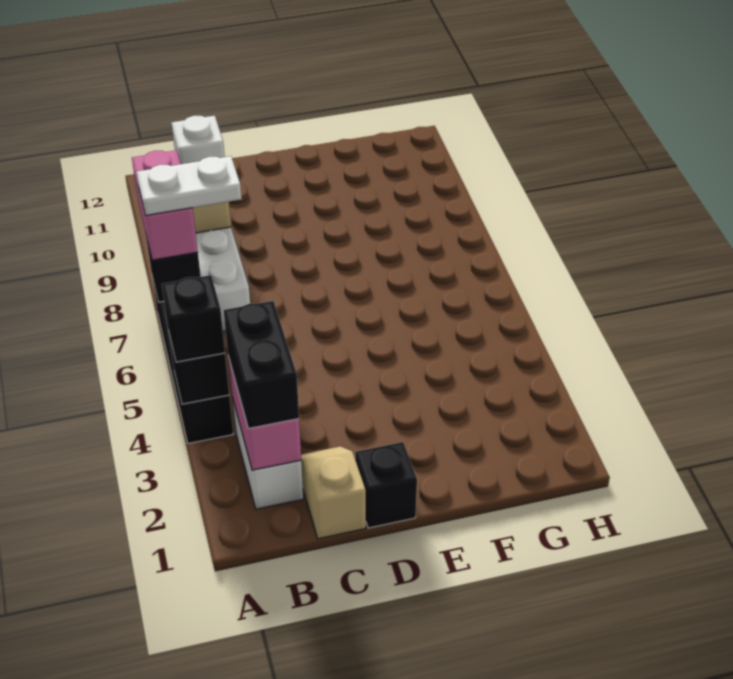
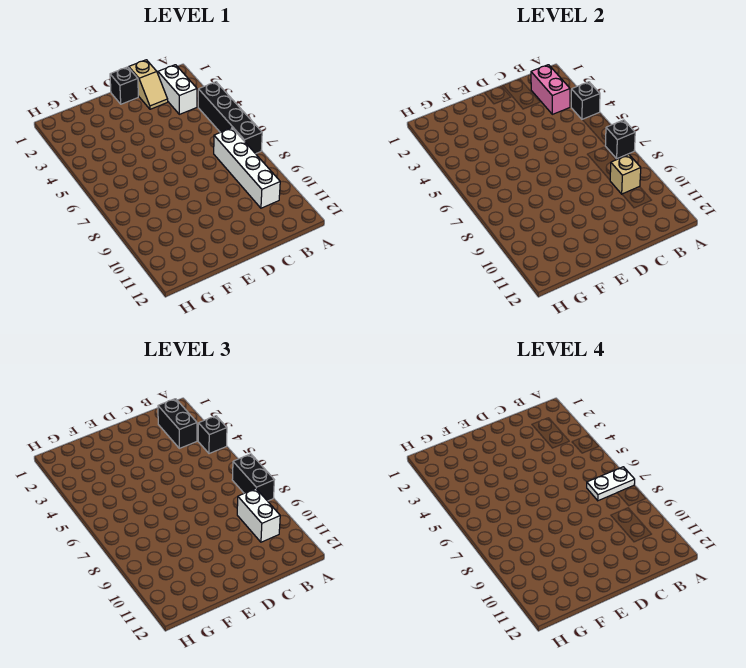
pink brick A7:A8 level 3 -> black brick A7:A8 level 3
white brick B9 level 3 -> white brick B9:B10 level 3

